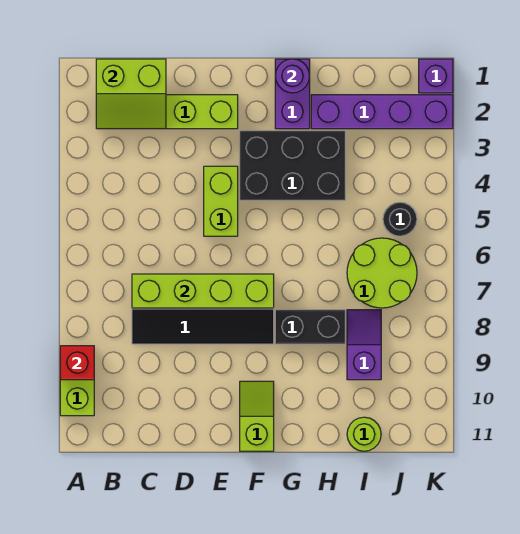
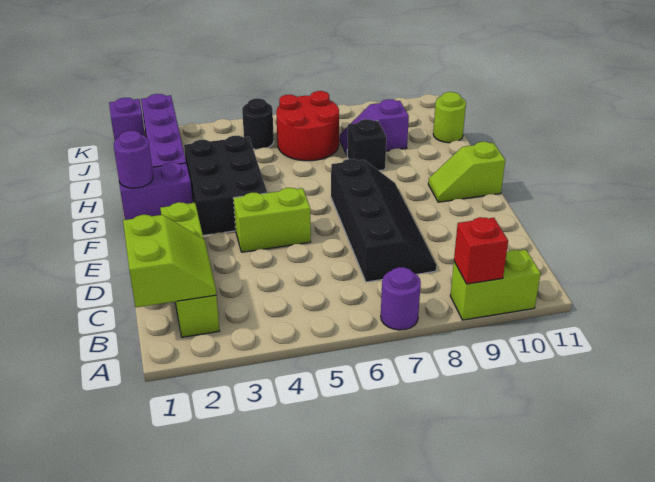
none -> purple round brick A7 level 1
lime brick C7:F7 level 2 -> none
black brick G8:H8 level 1 -> black brick H8 level 1
lime round brick I6:J7 level 1 -> red round brick I6:J7 level 1

